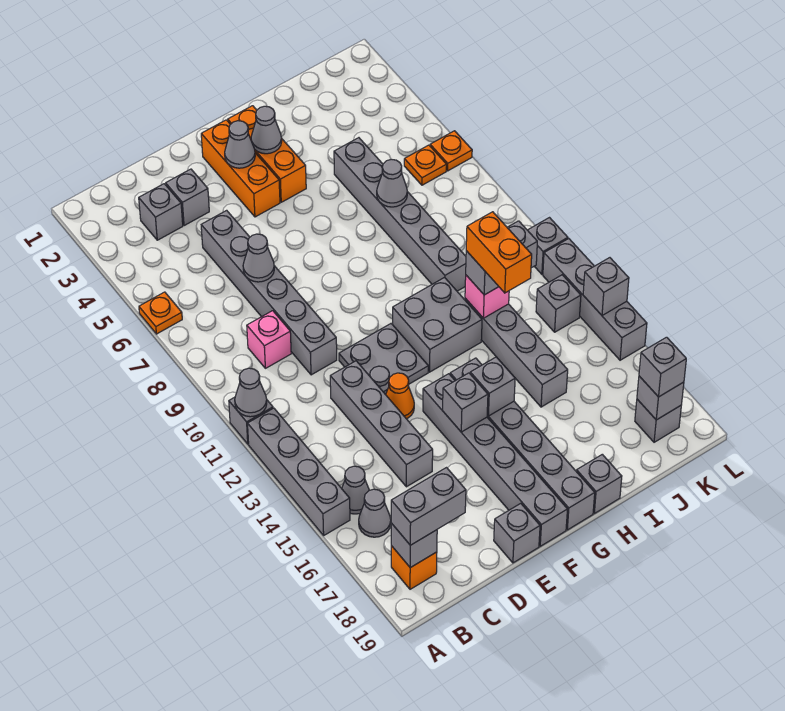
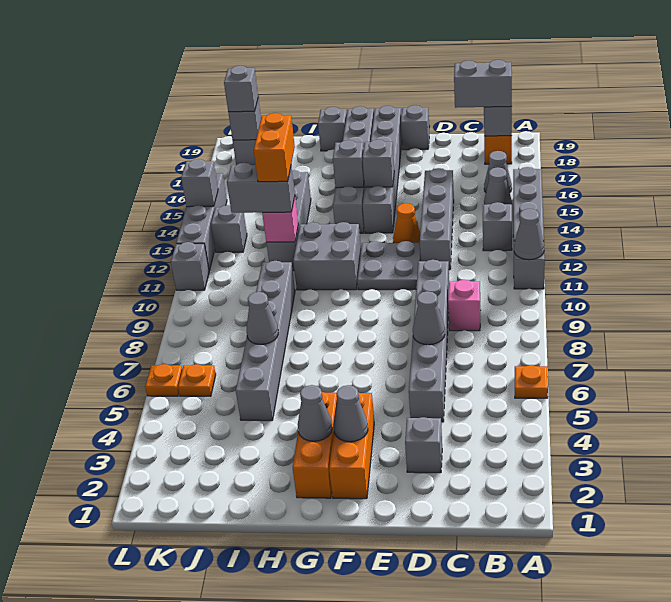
grey brick C3 level 1 -> grey brick B13 level 1

